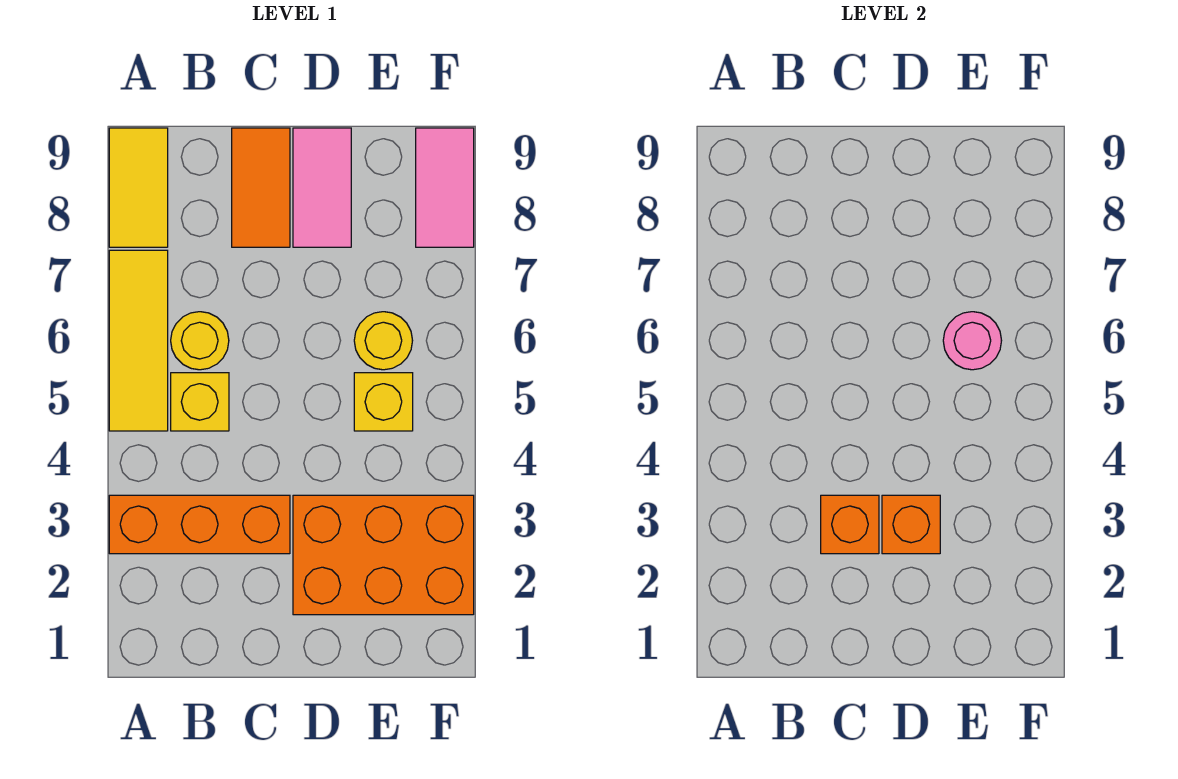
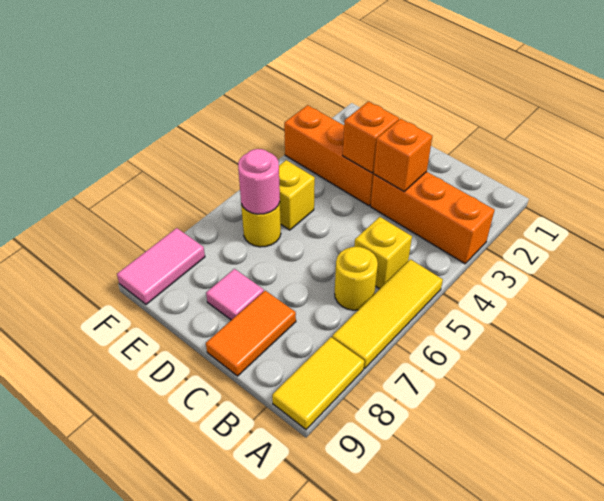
orange brick D2:F3 level 1 -> orange brick D3:F3 level 1
pink tile D8:D9 level 1 -> pink tile D8 level 1

